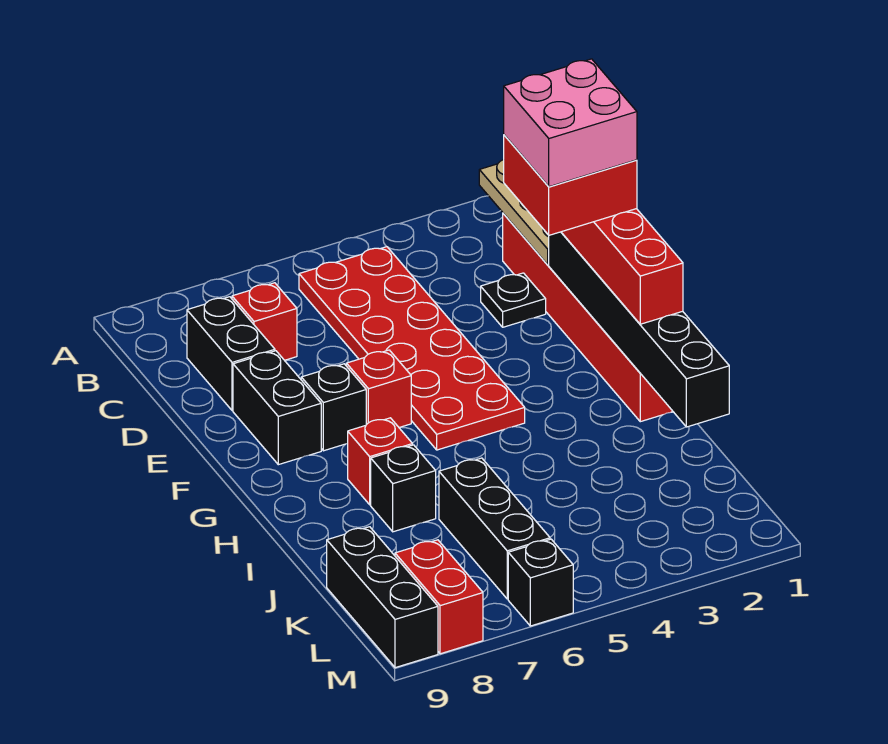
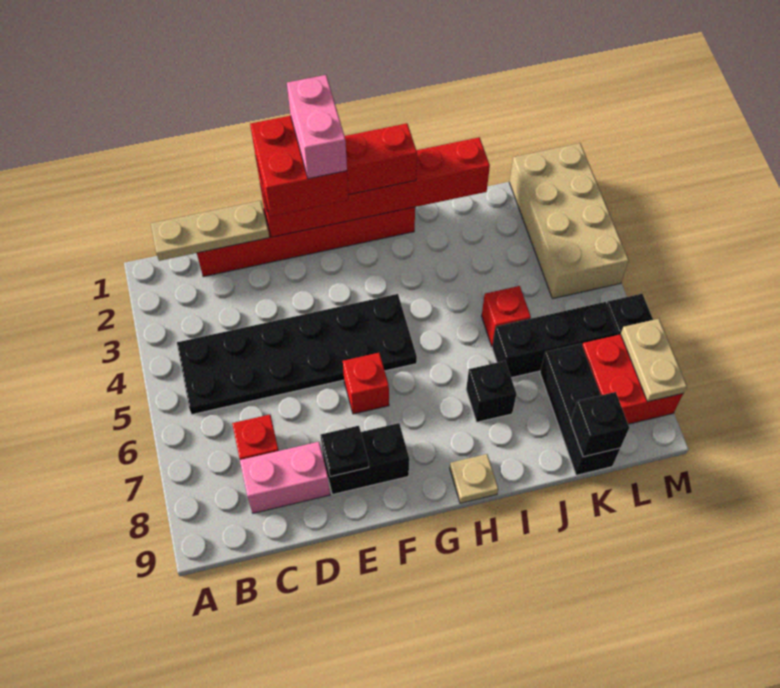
red plate B4:G5 level 1 -> black plate B4:G5 level 1
black brick C8:D8 level 1 -> pink brick C8:D8 level 1
black plate D2 level 1 -> black plate E8 level 2
black brick E1:J1 level 2 -> red brick E1:J1 level 2
pink brick E1:F2 level 5 -> pink brick F1:F2 level 5
black brick F7 level 1 -> black brick K9 level 2
red brick H7 level 1 -> red brick J5 level 1
none -> tan plate H9 level 1
black brick K9:M9 level 1 -> black brick K7:K9 level 1
none -> tan brick L1:M4 level 1
red brick L8:M8 level 1 -> red brick L7:M8 level 1
none -> tan plate M7:M8 level 2

